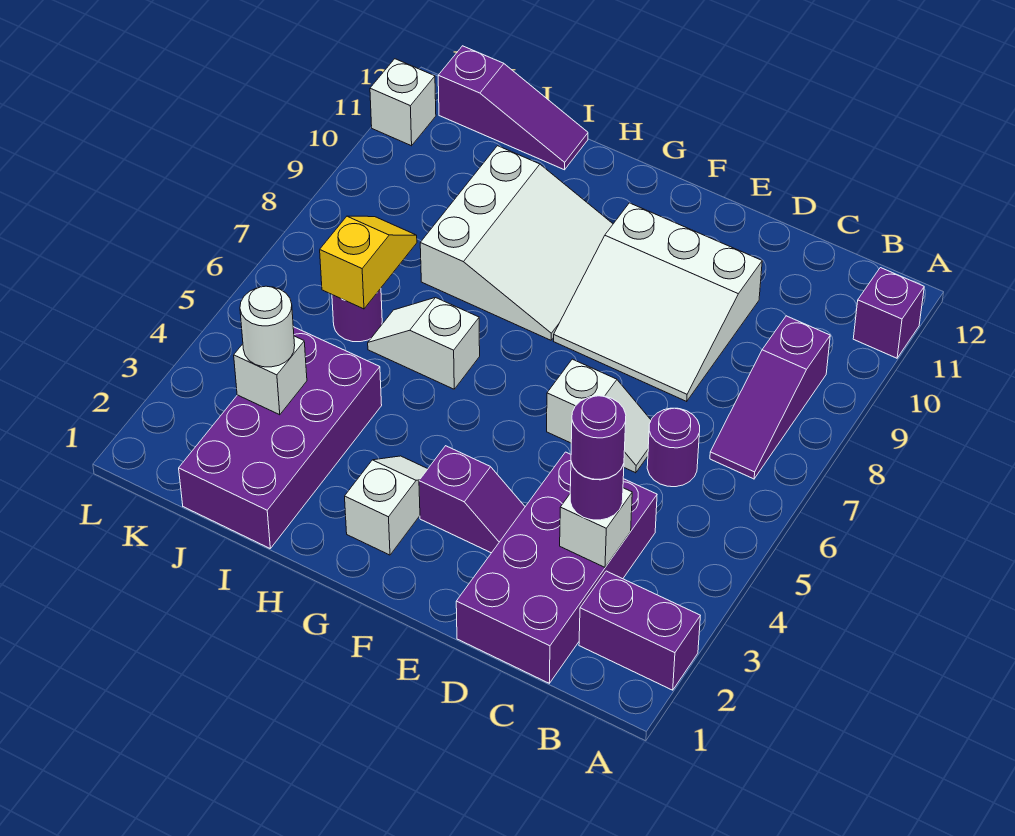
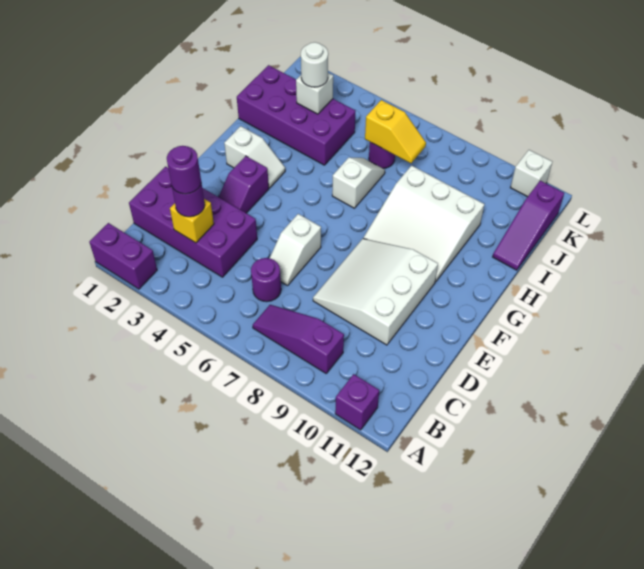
purple brick A2:B2 level 1 -> purple brick A1:A2 level 1
white brick C3 level 2 -> yellow brick C3 level 2

